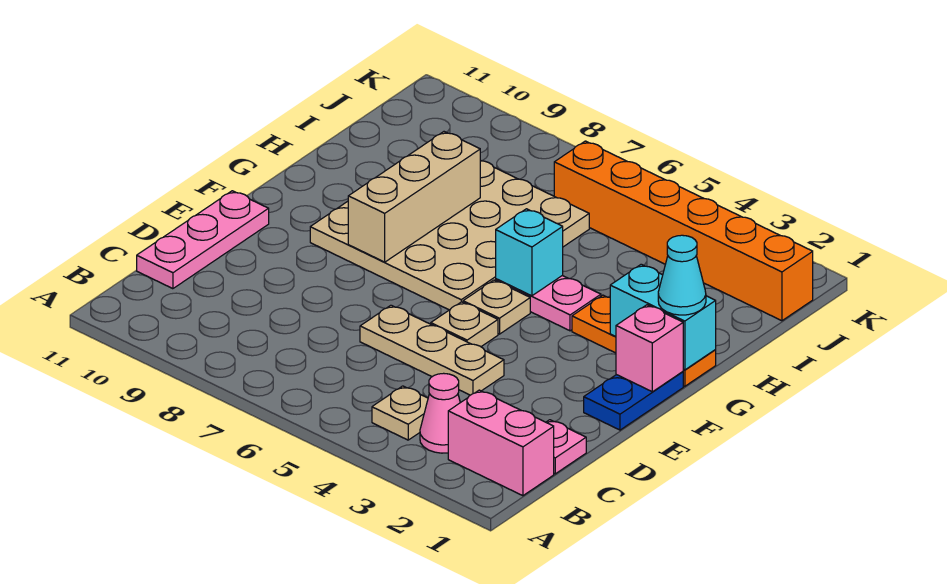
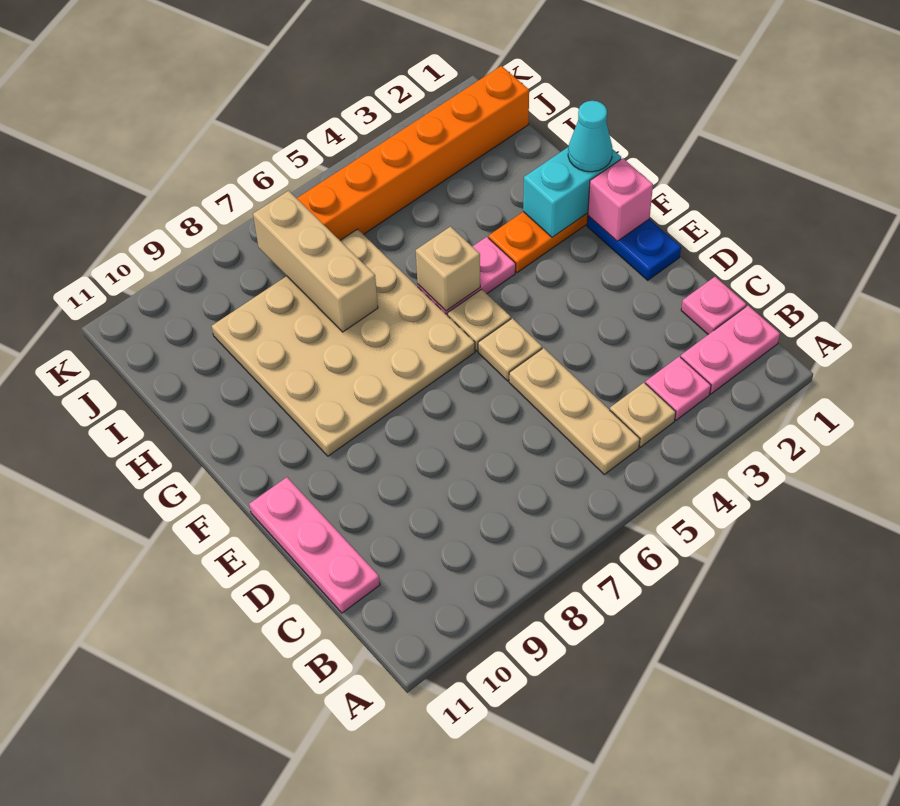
pink brick B1:B2 level 1 -> pink plate B1:B2 level 1
pink cone B3 level 1 -> pink plate B3 level 1
tan plate D4:D6 level 1 -> tan plate B5:D5 level 1
tan brick F8:H8 level 2 -> tan brick H7:J7 level 2
cyan brick G5 level 2 -> tan brick G5 level 2

